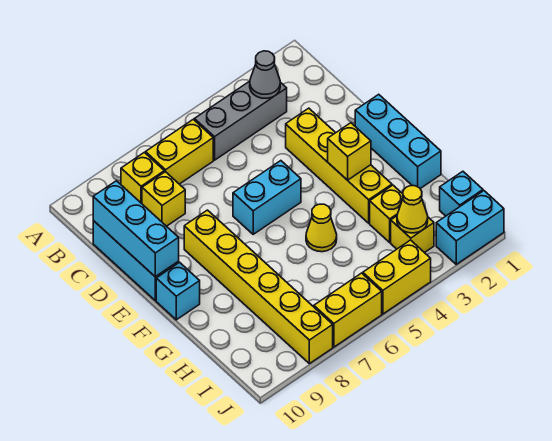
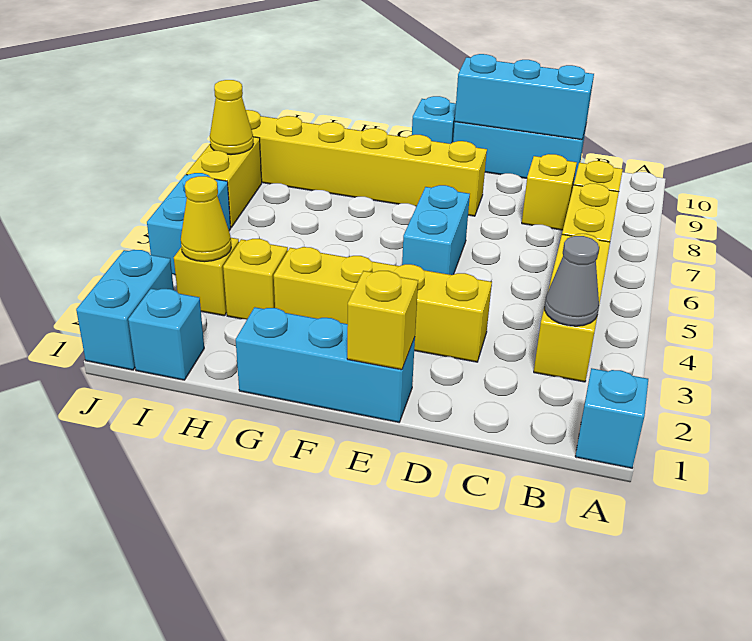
none -> cyan brick A1 level 1
grey brick B3:B5 level 1 -> yellow brick B3:B5 level 1
yellow brick F3 level 2 -> yellow brick E1 level 2
yellow cone G5 level 1 -> yellow cone J7 level 2
yellow brick J4:J5 level 1 -> cyan brick J4:J5 level 1

